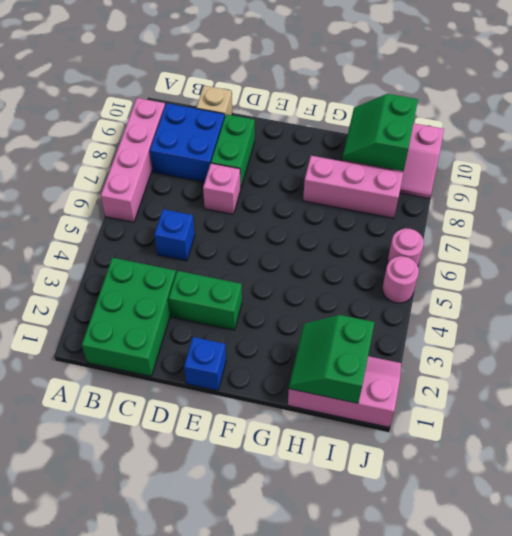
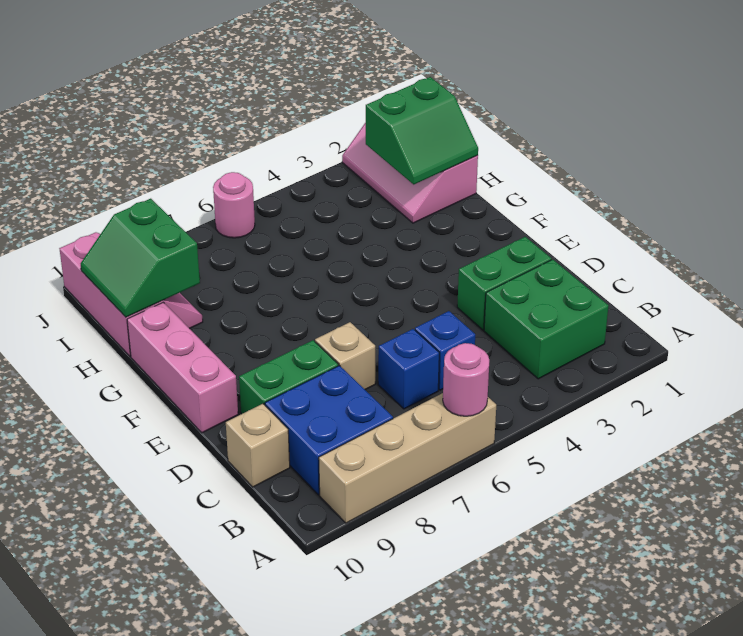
pink brick A6:A9 level 1 -> tan brick A6:A9 level 1
green brick B1:C3 level 1 -> green brick B2:C3 level 1
green brick D3:E3 level 1 -> green brick D2:D3 level 1
pink brick D7 level 1 -> tan brick D7 level 1
blue brick E1 level 1 -> blue brick C6 level 1
pink brick G8:I8 level 1 -> pink brick E10:G10 level 1
green slope H9:I10 level 2 top I -> green slope H9:I10 level 2 top 9
pink round brick J5 level 1 -> pink round brick A6 level 2

